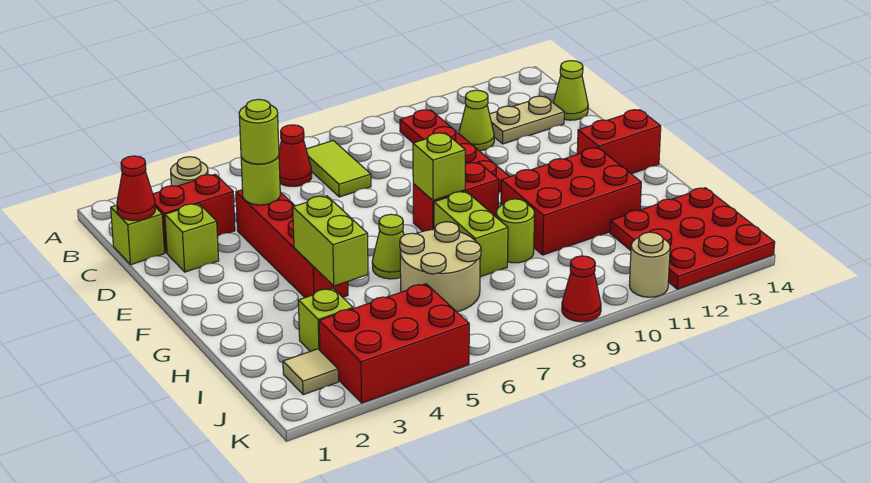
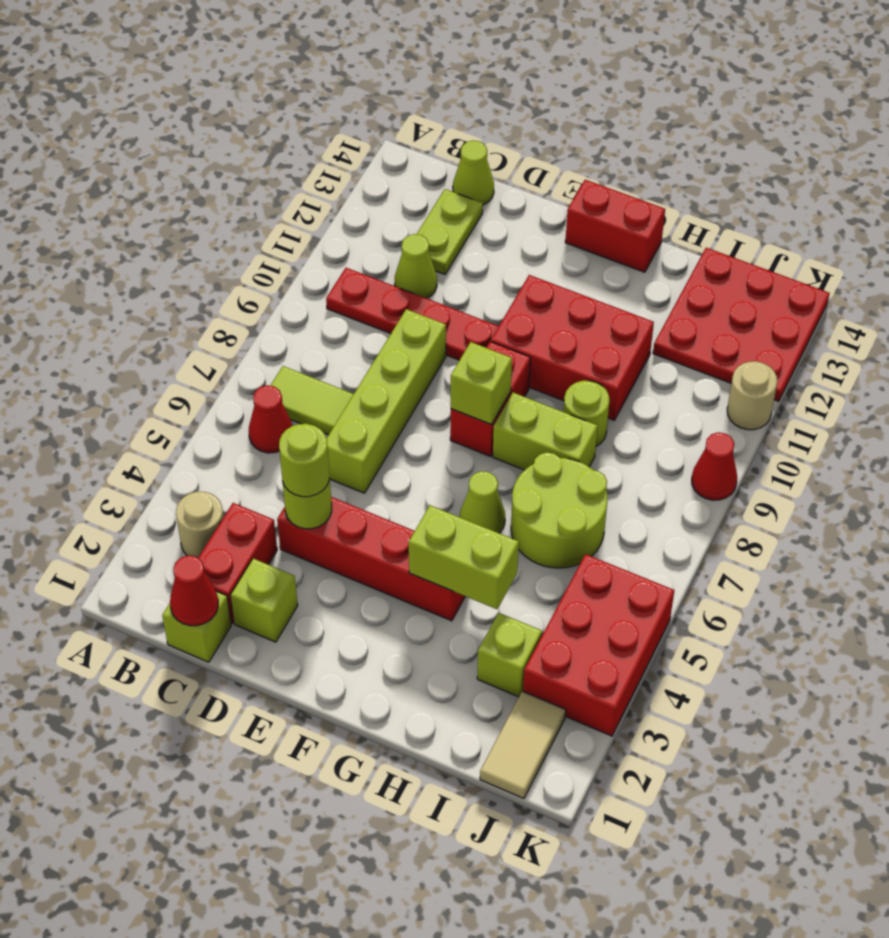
tan plate C12:C13 level 1 -> lime plate C12:C13 level 1
none -> lime brick D6:D9 level 1
red brick F13:F14 level 1 -> red brick F14:G14 level 1
red brick G10:H12 level 1 -> red brick F10:H11 level 1
tan round brick H6:I7 level 1 -> lime round brick H6:I7 level 1
tan tile J2 level 1 -> tan tile J1:J2 level 1

